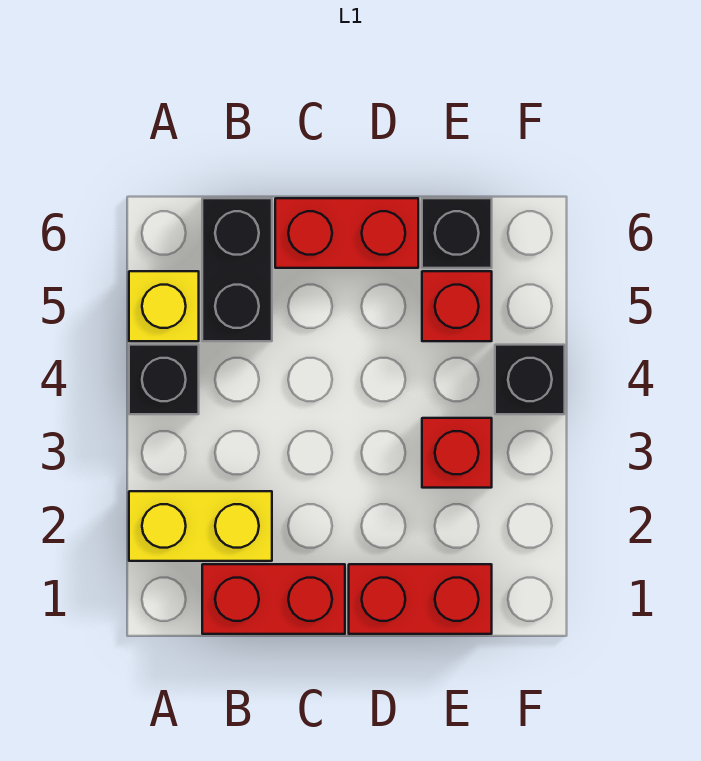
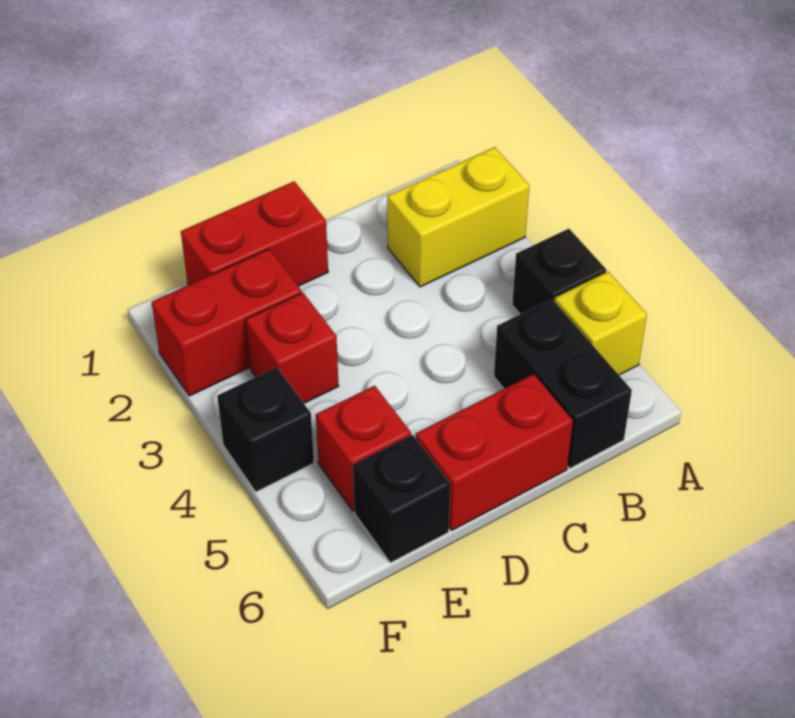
red brick B1:C1 level 1 -> red brick E2:F2 level 1

